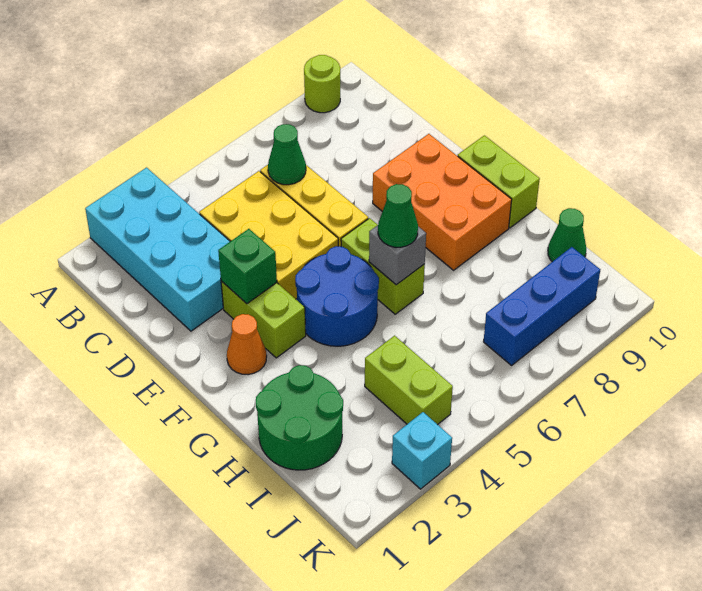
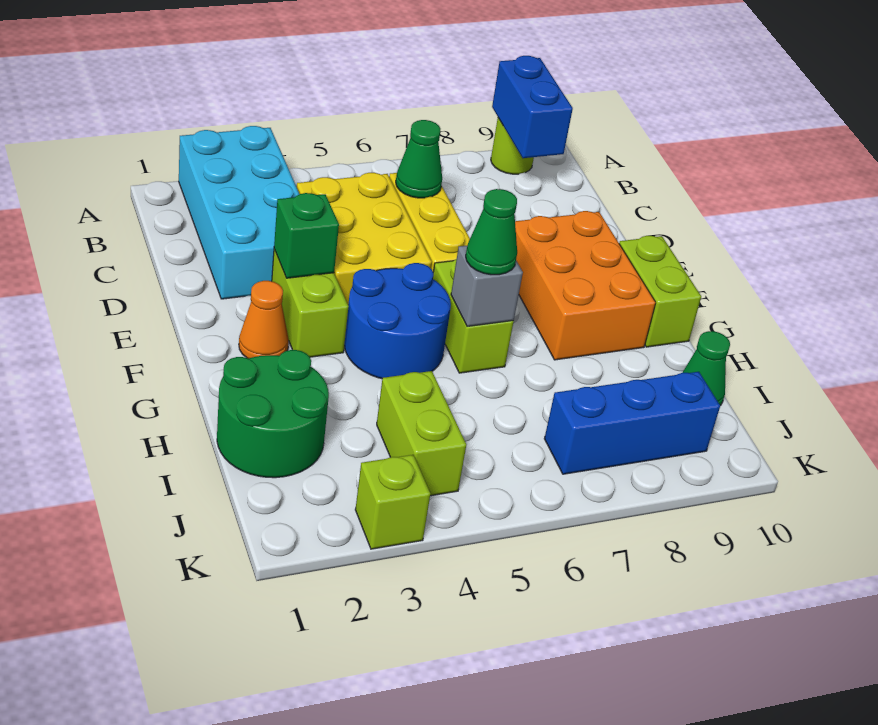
none -> blue brick A9:B9 level 2
cyan brick K3 level 1 -> lime brick K3 level 1

